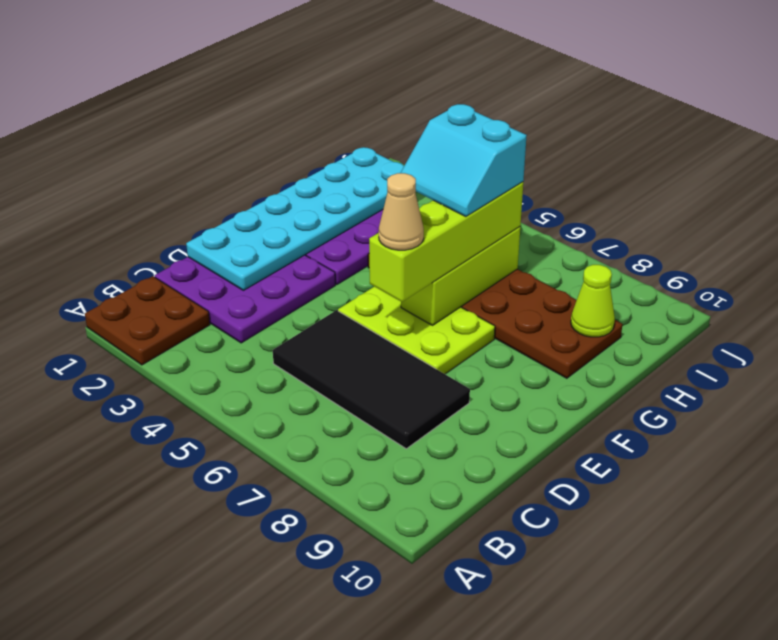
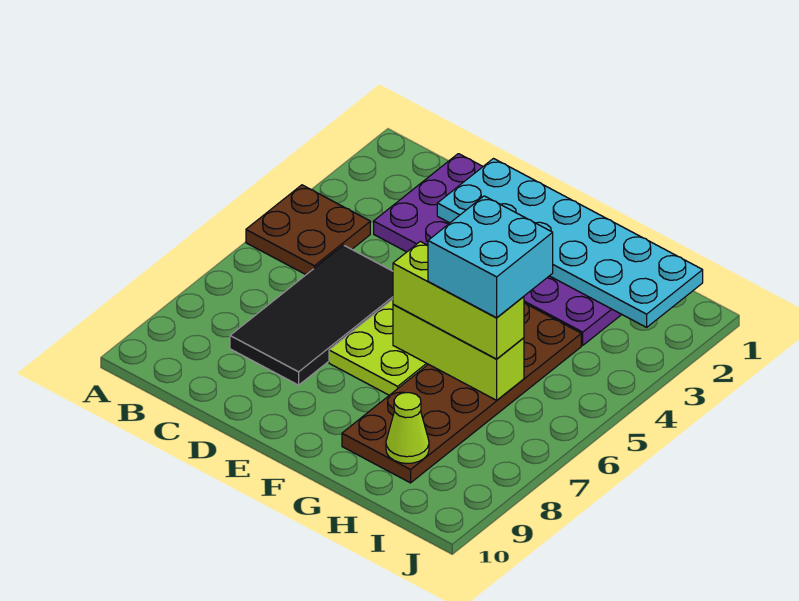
brown plate A1:B2 level 1 -> brown plate A4:B5 level 1
lime brick E6:H6 level 3 -> lime brick F6:H6 level 3
tan cone E6 level 4 -> none
cyan slope G5:H6 level 4 top H -> cyan brick G5:H6 level 4

